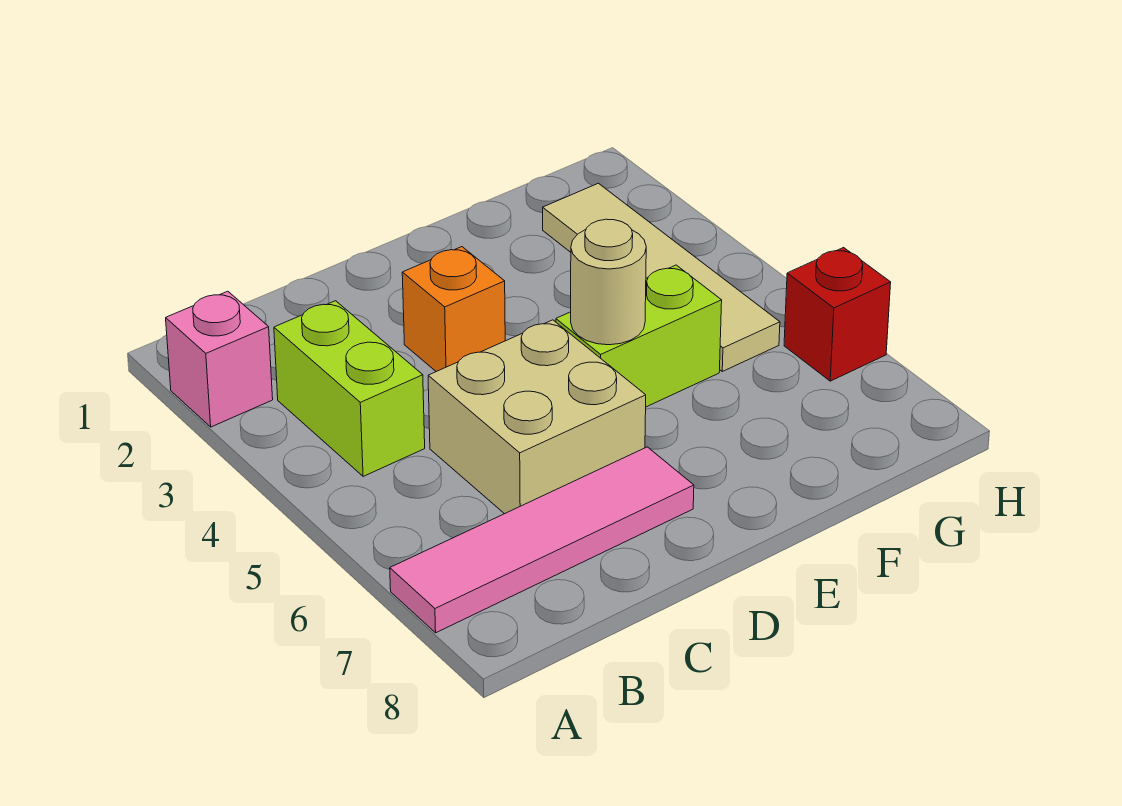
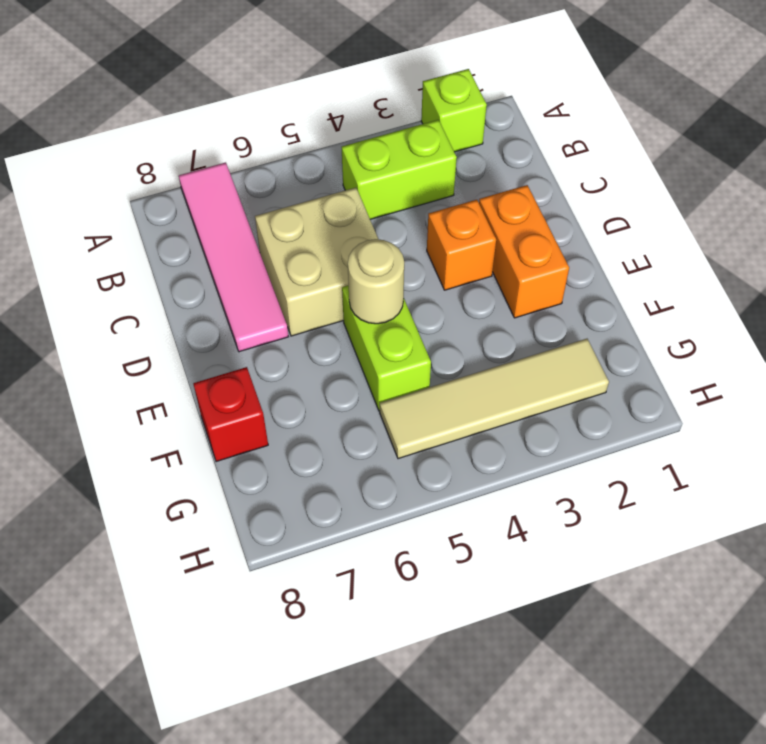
pink brick A2 level 1 -> lime brick A2 level 1
none -> orange brick D2:E2 level 1
red brick H6 level 1 -> red brick F8 level 1

